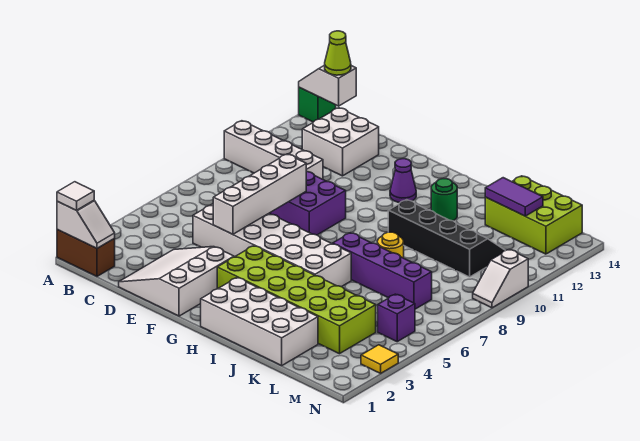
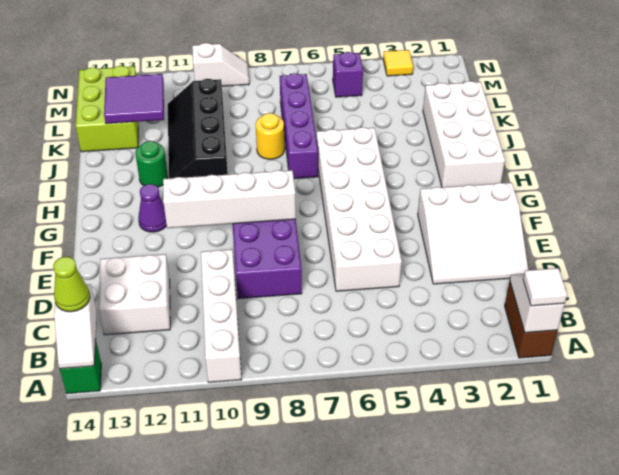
white brick E5:E8 level 2 -> white brick F8:F11 level 2
lime brick G3:L4 level 1 -> none
purple tile K13:L13 level 2 -> purple tile K12:L13 level 2

